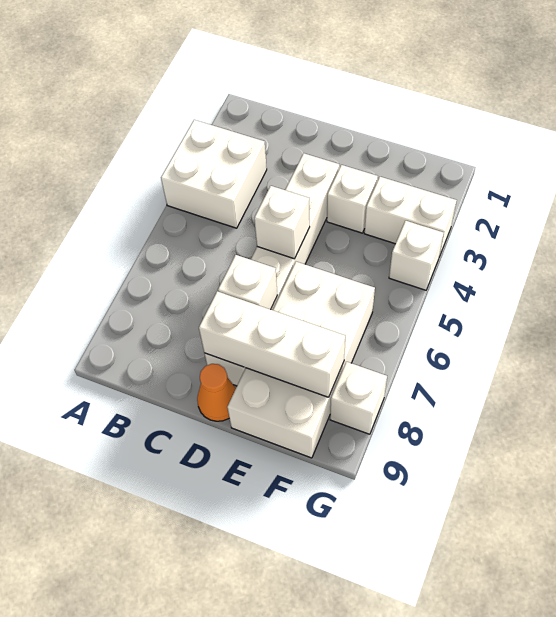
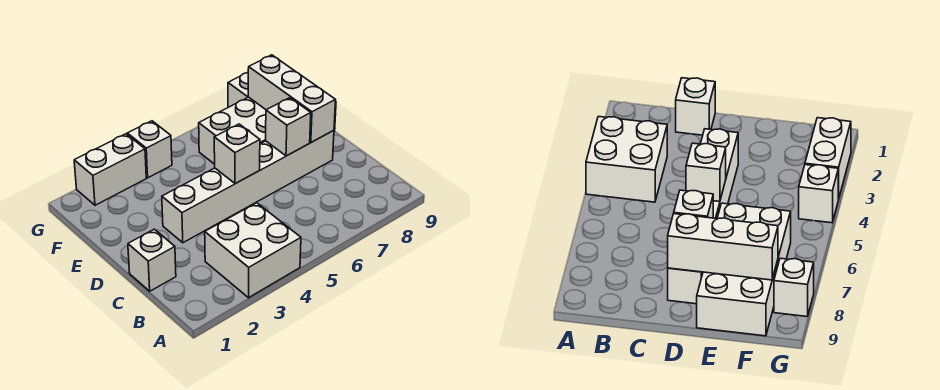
orange cone D9 level 1 -> none
white brick E3 level 1 -> white brick C1 level 1
white brick F3:G3 level 1 -> white brick G2:G3 level 1

